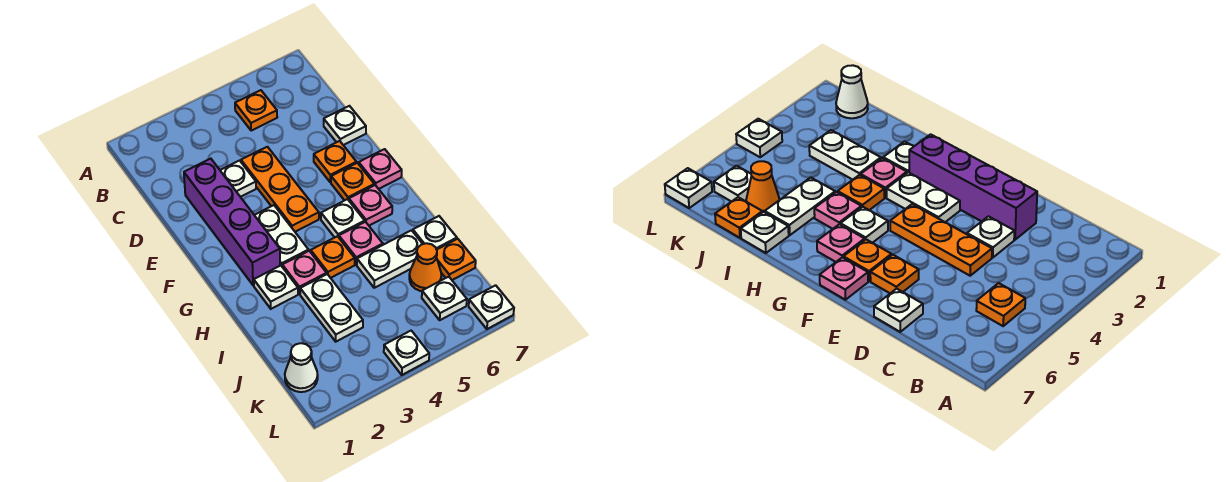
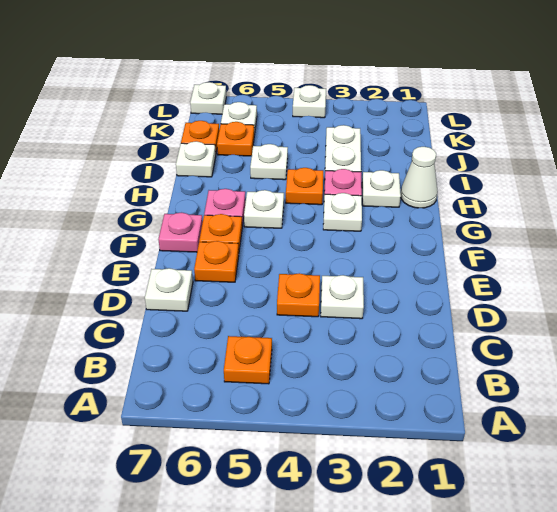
purple brick D2:G2 level 1 -> none
orange plate D4:F4 level 1 -> orange plate D4 level 1
white plate F3:G3 level 1 -> white plate G3 level 1
pink plate H5 level 1 -> none
white plate I5:I6 level 1 -> white plate I5 level 1
orange cone J6 level 1 -> orange plate J6 level 1
white cone K1 level 1 -> white cone H1 level 1

